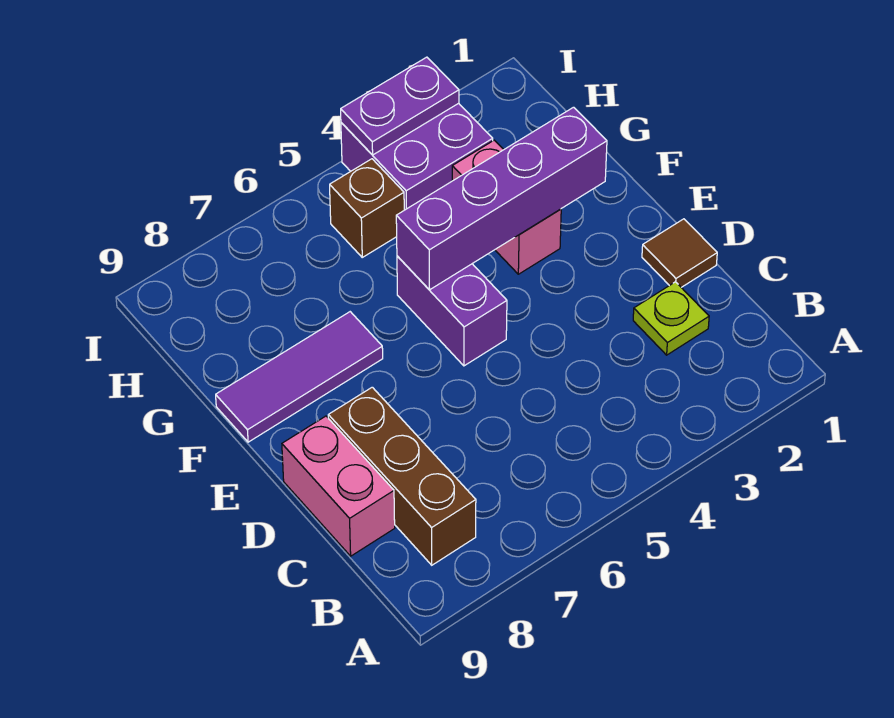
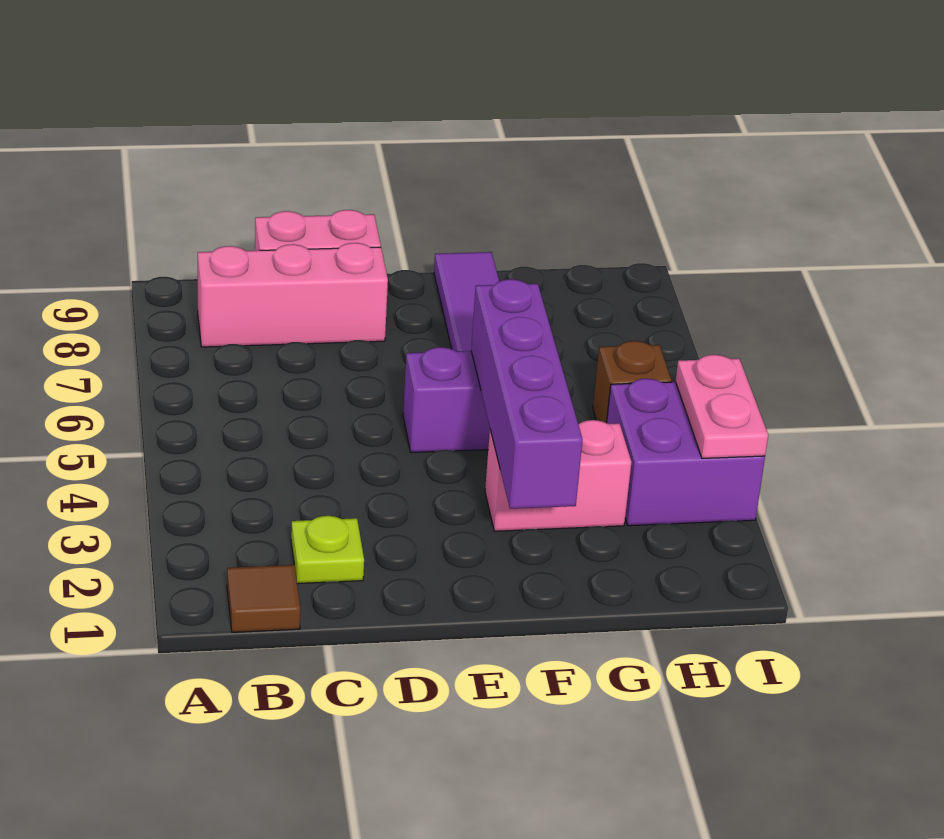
brown brick B8:D8 level 1 -> pink brick B8:D8 level 1
brown tile D1 level 1 -> brown tile B1 level 1
purple plate I3:I4 level 2 -> pink plate I3:I4 level 2

